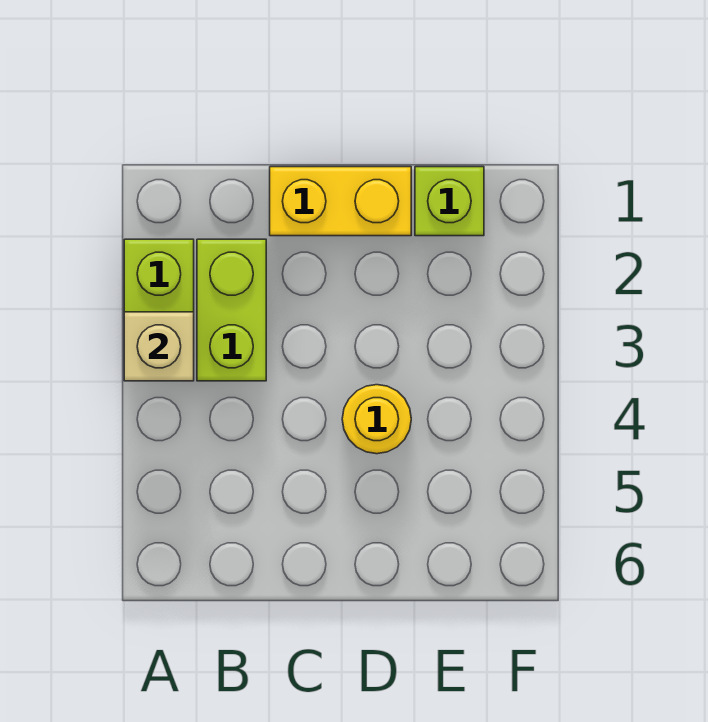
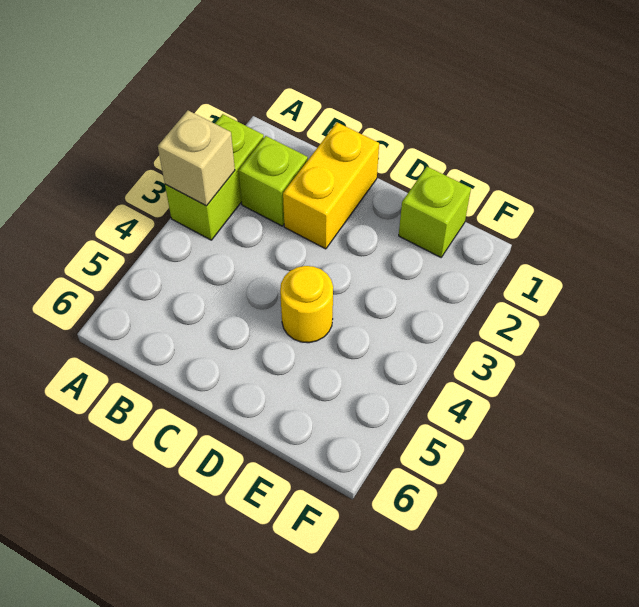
lime brick B2:B3 level 1 -> lime brick B2 level 1
yellow brick C1:D1 level 1 -> yellow brick C1:C2 level 1

